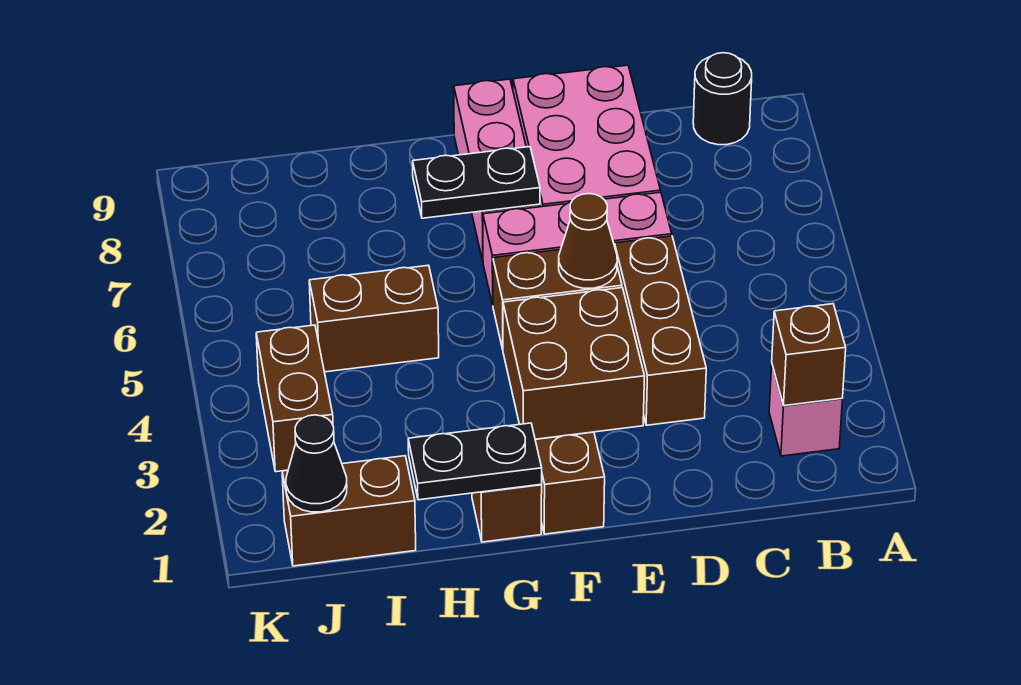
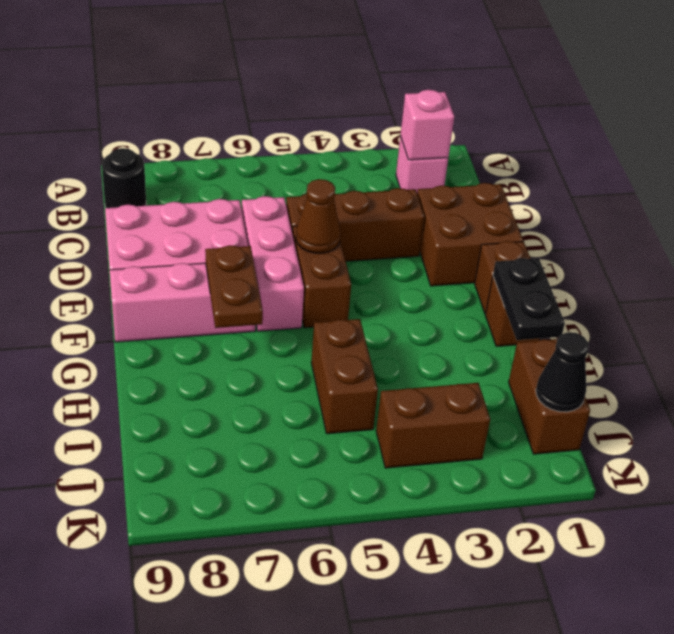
brown brick B2 level 2 -> pink brick B2 level 2
brown brick E3:F4 level 1 -> brown brick D1:E2 level 1
black plate F7:G7 level 2 -> brown plate F7:G7 level 2

